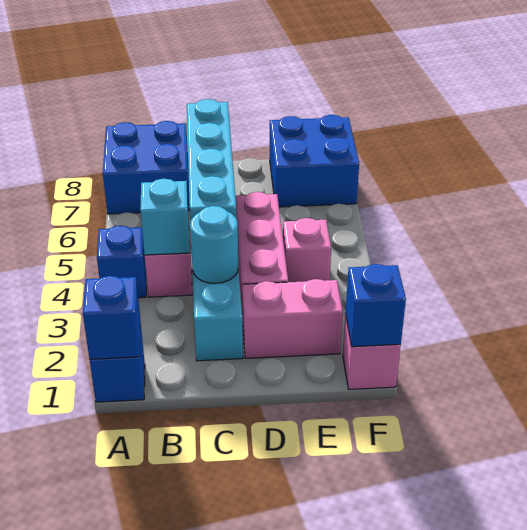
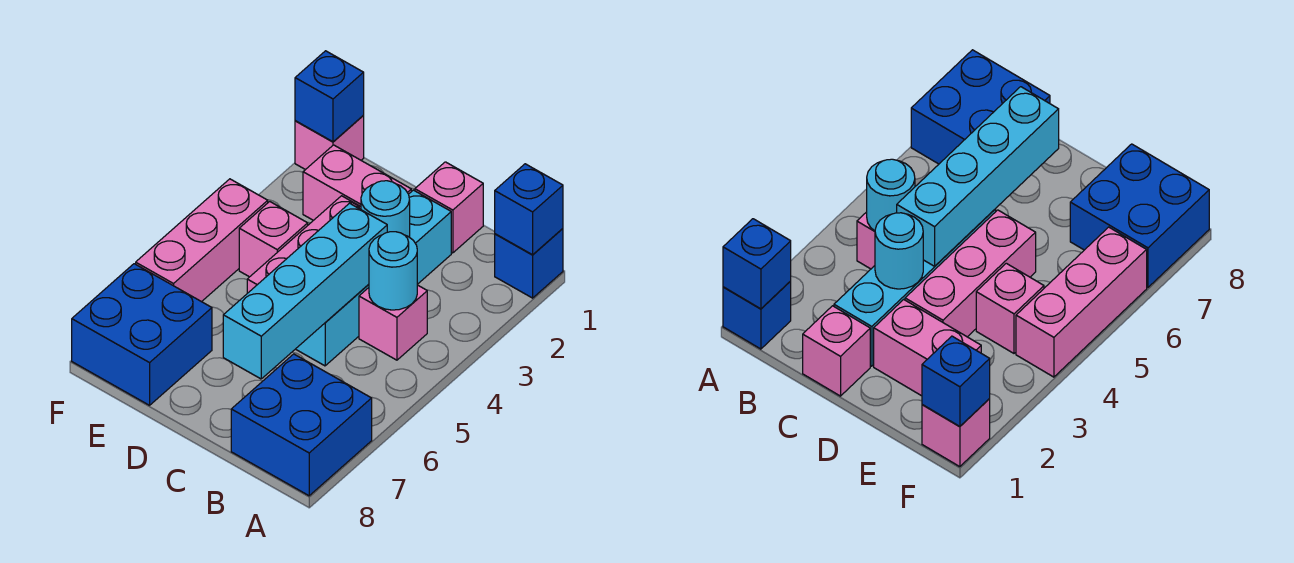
blue brick A4 level 1 -> none
cyan brick B4 level 2 -> cyan round brick B4 level 2
none -> pink brick C1 level 1
none -> pink brick F4:F6 level 1

